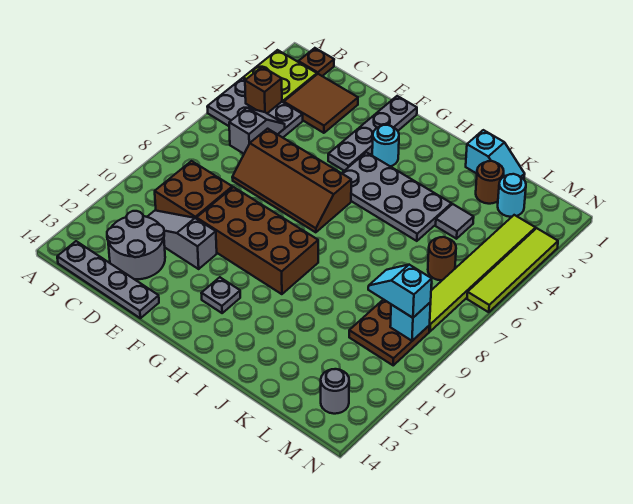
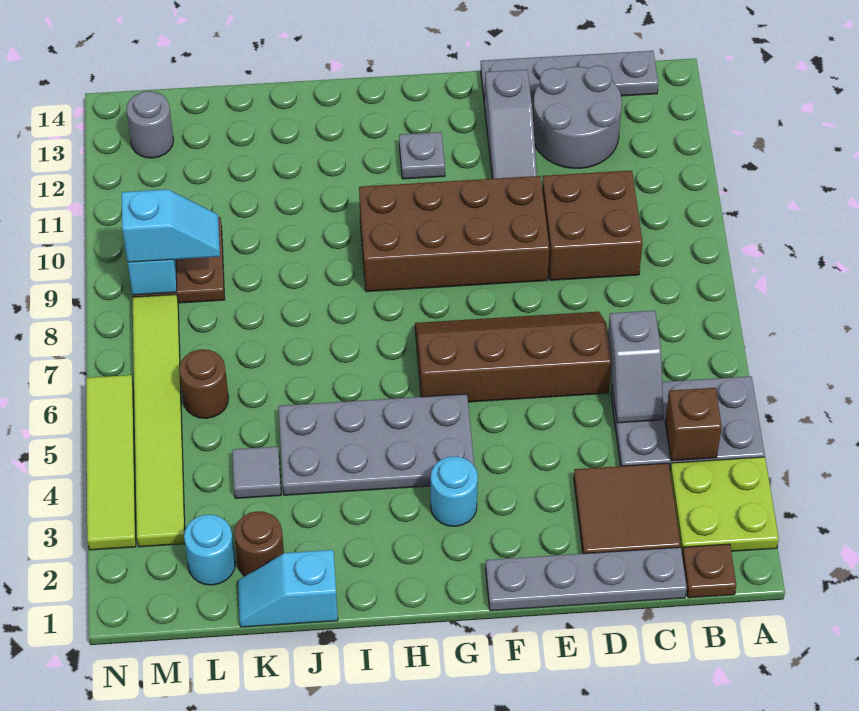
grey slope C11:E11 level 1 top E -> grey slope E11:E13 level 1 top 13
grey plate F1:F4 level 1 -> grey plate C1:F1 level 1

